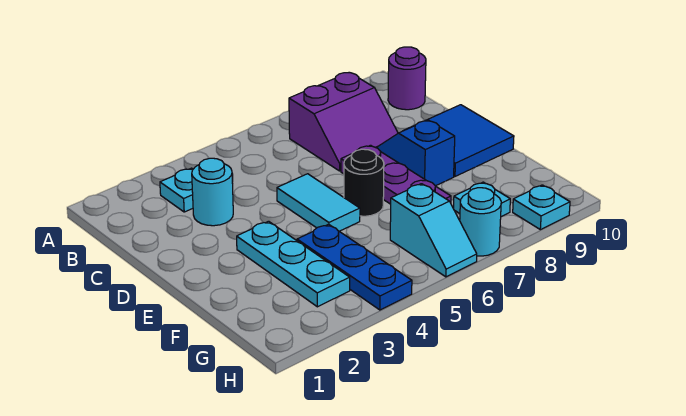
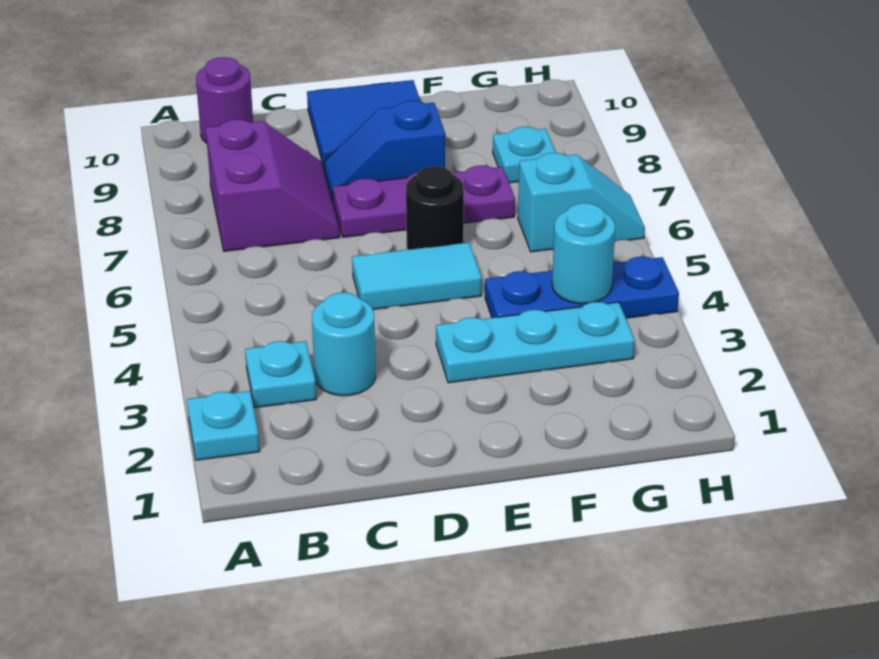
cyan round brick H7 level 1 -> cyan round brick G4 level 2
cyan plate H9 level 1 -> cyan plate A2 level 1

